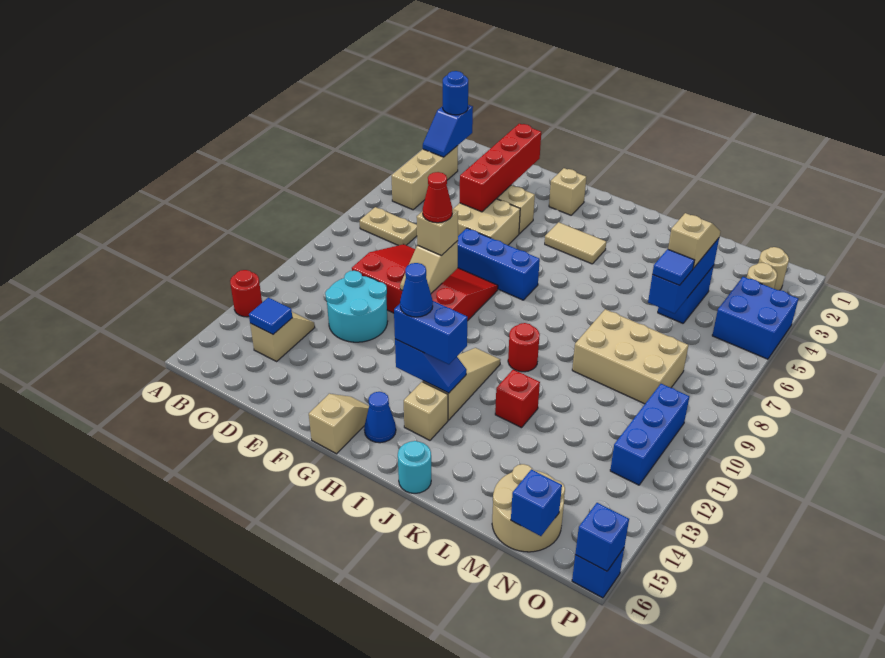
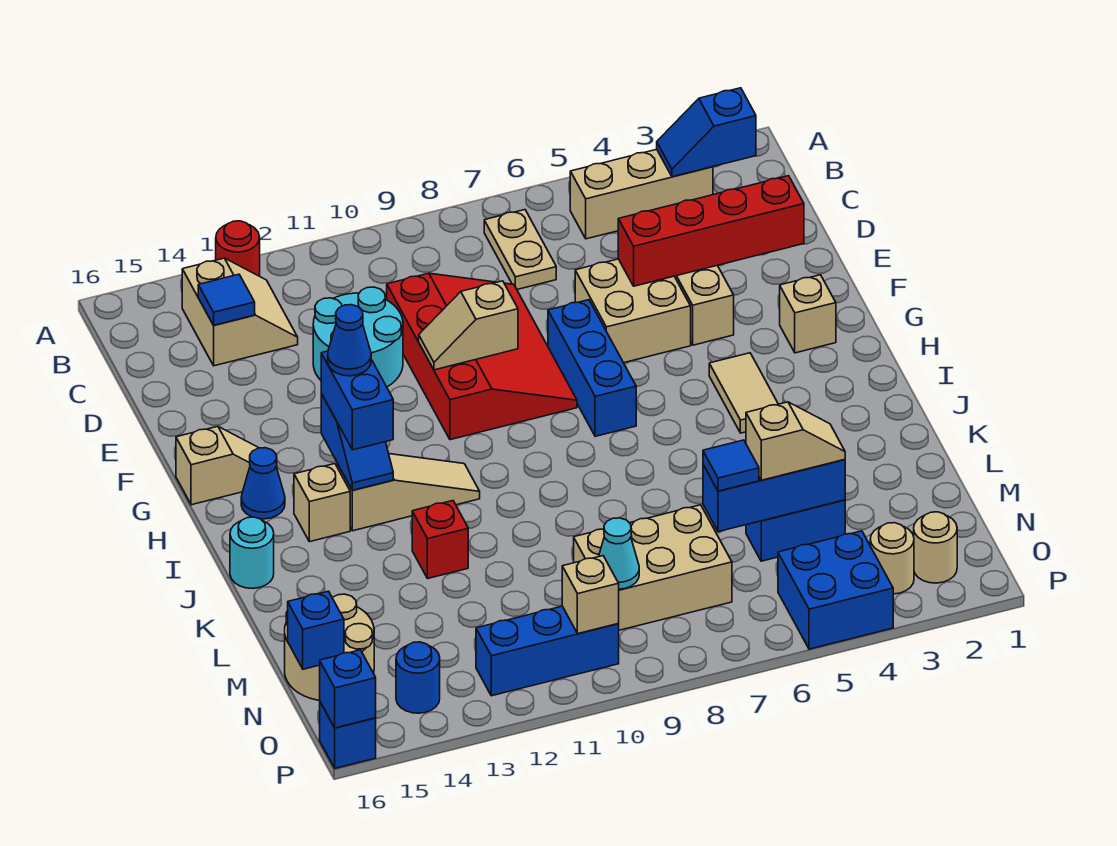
blue round brick B2 level 3 -> blue round brick O14 level 1
tan slope C13:C14 level 1 top 14 -> tan slope B13:C14 level 1 top 14
tan brick F9 level 3 -> tan brick O10 level 2
red cone F9 level 4 -> none
red round brick J10 level 1 -> none
tan brick L8:N9 level 1 -> tan brick M7:N9 level 1
none -> cyan cone N9 level 2

